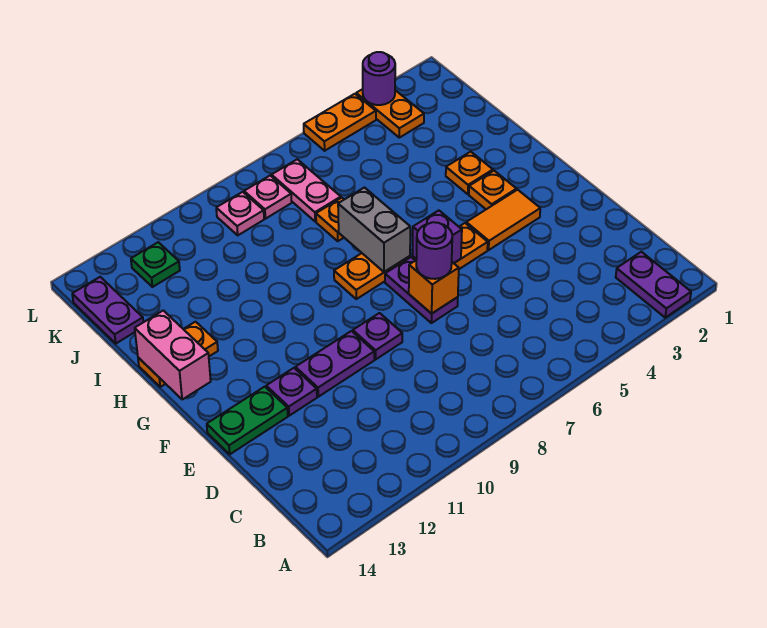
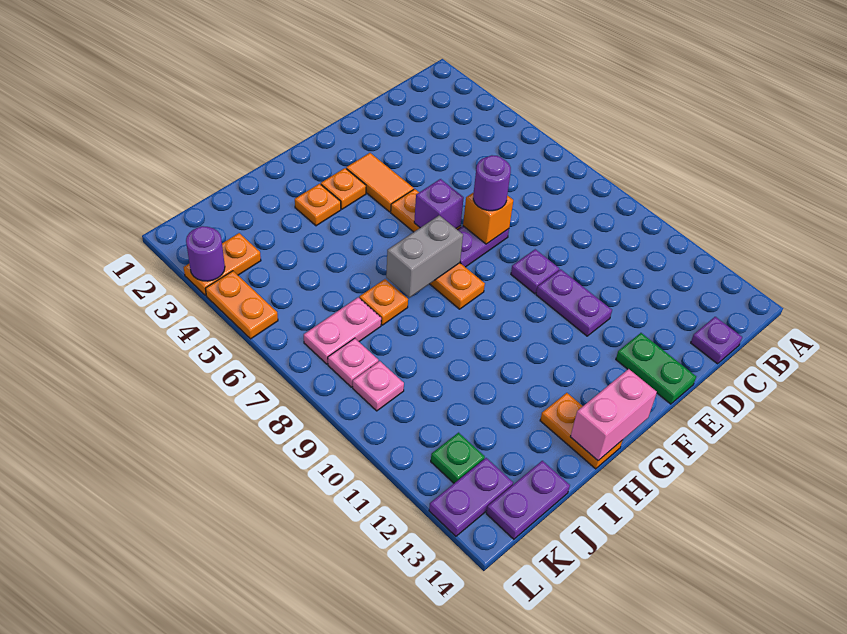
purple plate A2:B2 level 1 -> purple plate K13:L13 level 1
purple plate E12 level 1 -> purple plate C14 level 1

